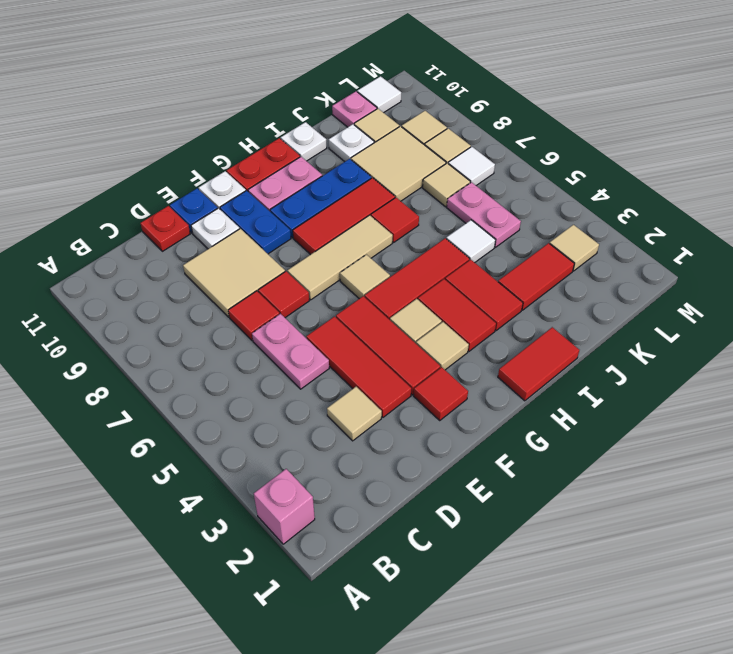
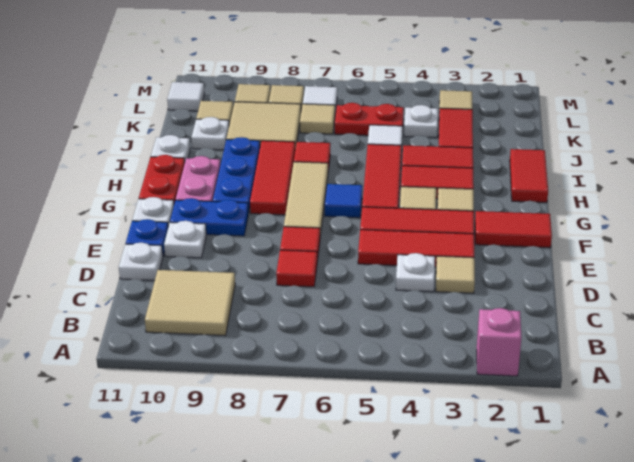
none -> white plate D4 level 1
pink plate D5:D6 level 1 -> none
tan tile D8:E9 level 1 -> tan tile B9:C10 level 1
red plate D11 level 1 -> white plate D11 level 1
red tile F2 level 1 -> red tile F1:F2 level 1
tan tile G6 level 1 -> blue tile G6 level 1
none -> white plate K4 level 1
pink plate K5:K6 level 1 -> red plate K5:K6 level 1
pink plate K11 level 1 -> none

